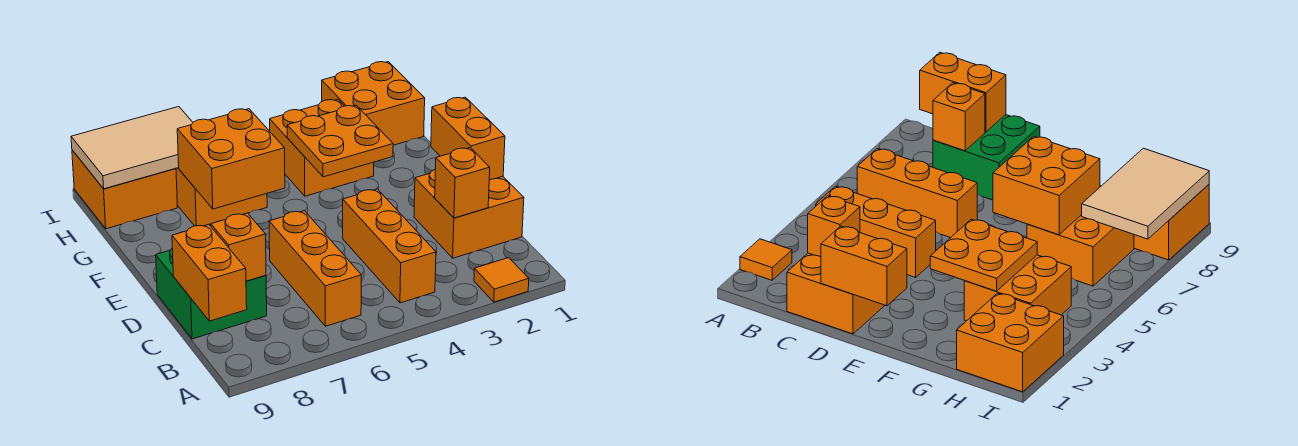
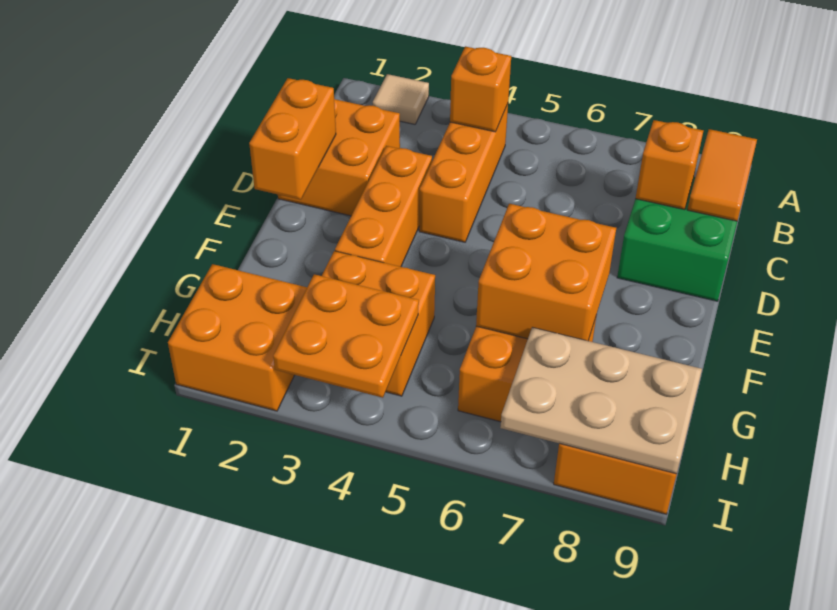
orange tile A2 level 1 -> tan tile A2 level 1
orange brick B6:D6 level 1 -> orange brick D3:F3 level 1
orange brick B9:C9 level 2 -> orange tile B9:C9 level 2
orange brick C2 level 2 -> orange brick B4 level 2
orange plate F3:G4 level 2 -> orange plate H3:I4 level 2
tan tile H7:I9 level 2 -> tan plate H7:I9 level 2

